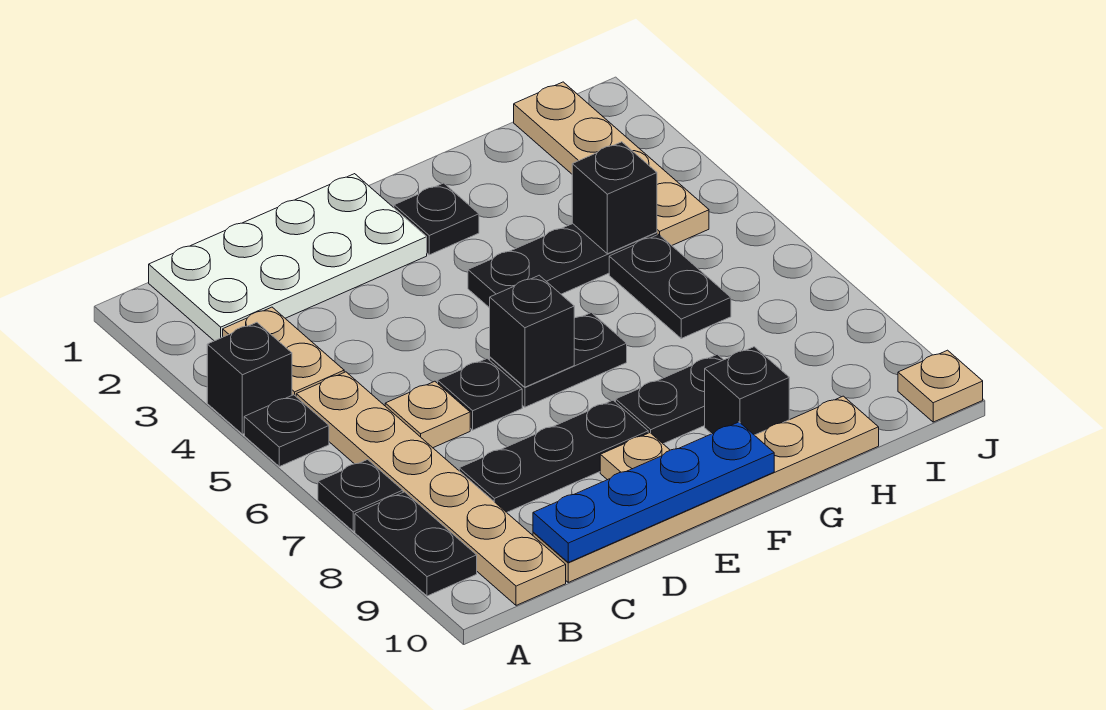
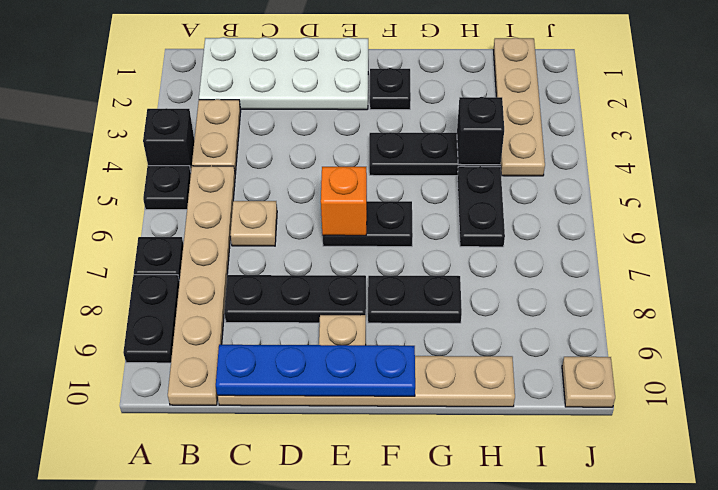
black plate D6 level 1 -> none
black brick E6 level 2 -> orange brick E6 level 2
black brick G9 level 1 -> none

